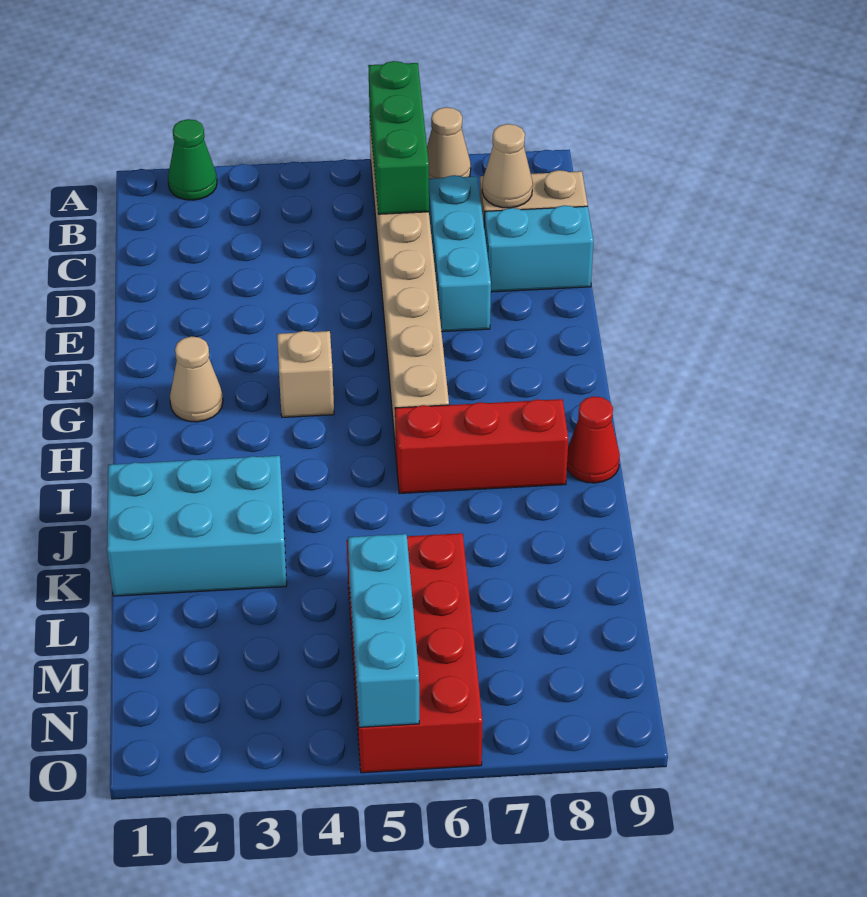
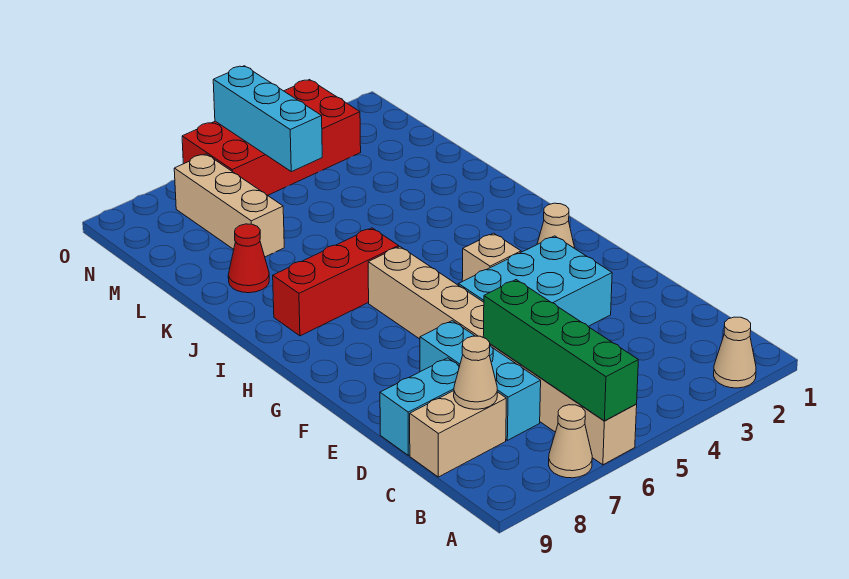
green cone A2 level 1 -> tan cone A2 level 1
green brick A6:C6 level 2 -> green brick A6:D6 level 2
red cone I9 level 1 -> red cone K8 level 1
cyan brick J1:K3 level 1 -> cyan brick E3:F5 level 1
red brick L5:O6 level 1 -> red brick N3:O6 level 1
none -> tan brick L7:N7 level 1

